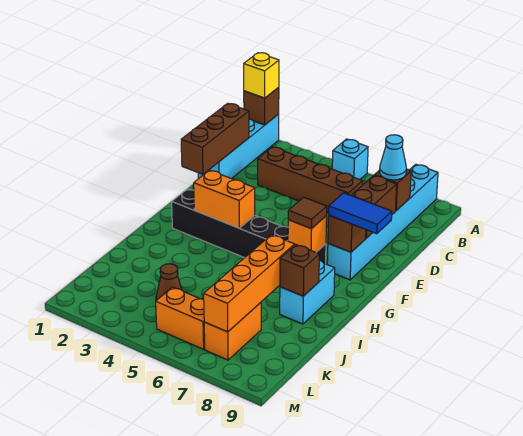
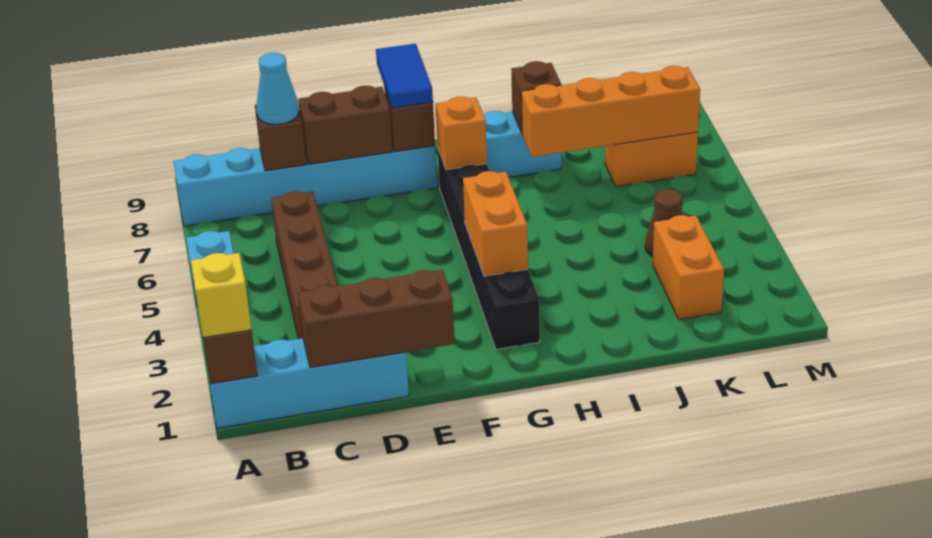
brown tile G7 level 3 -> none
orange brick L5:L6 level 1 -> orange brick K2:K3 level 1

